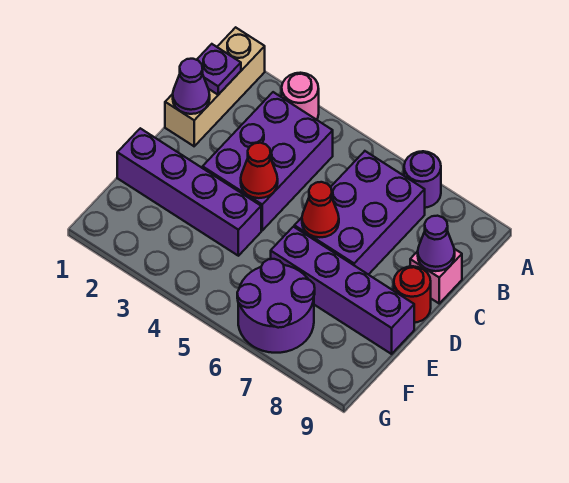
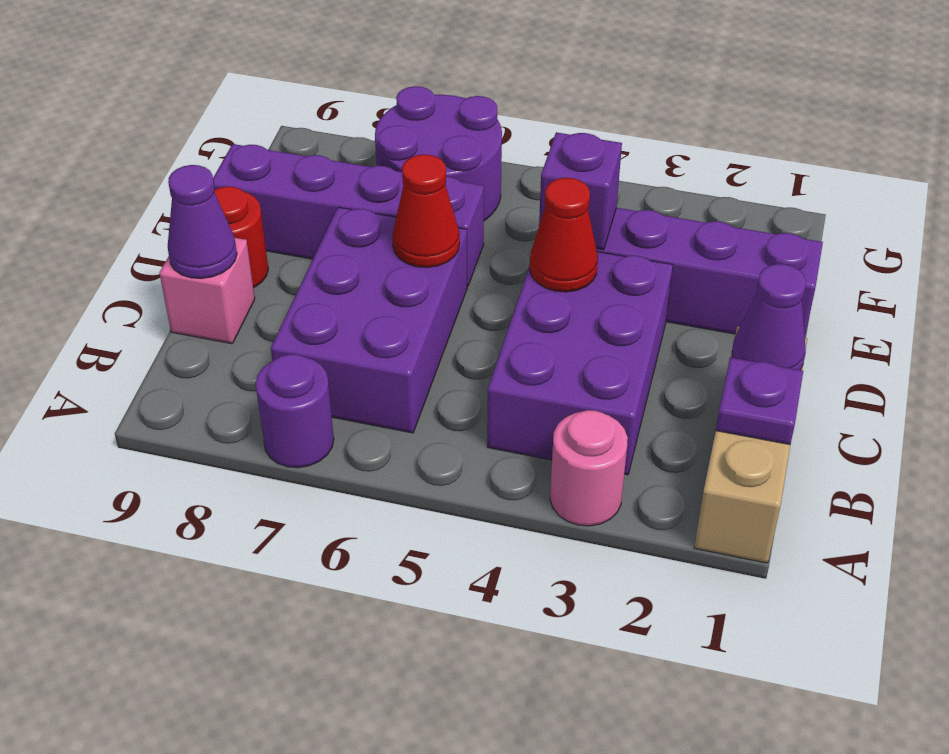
none -> purple brick E4 level 2

